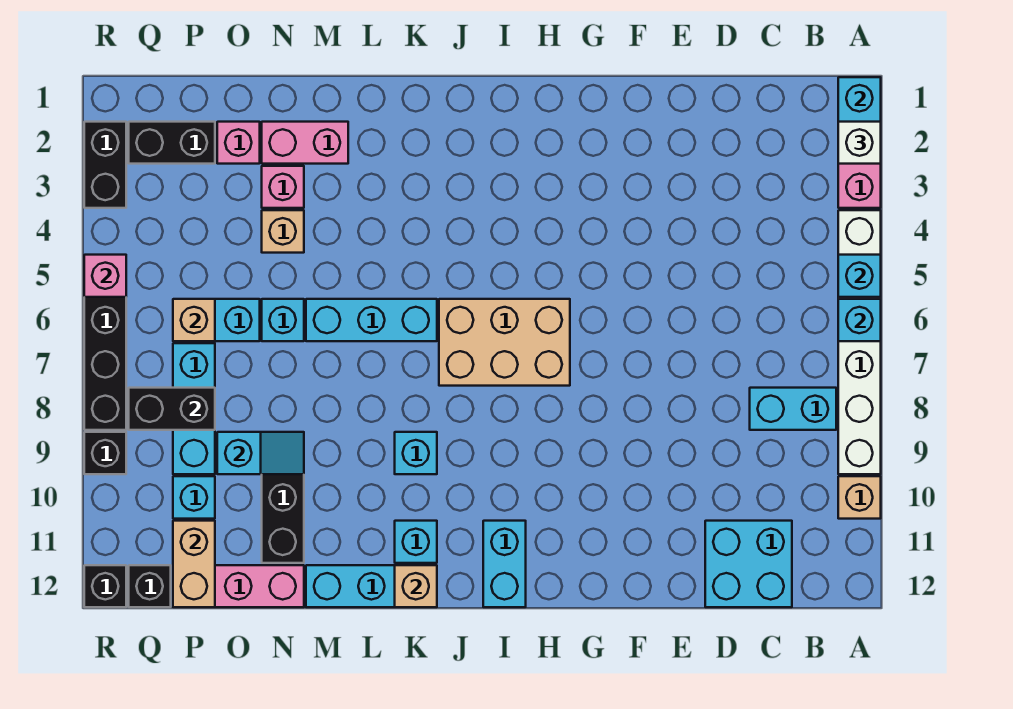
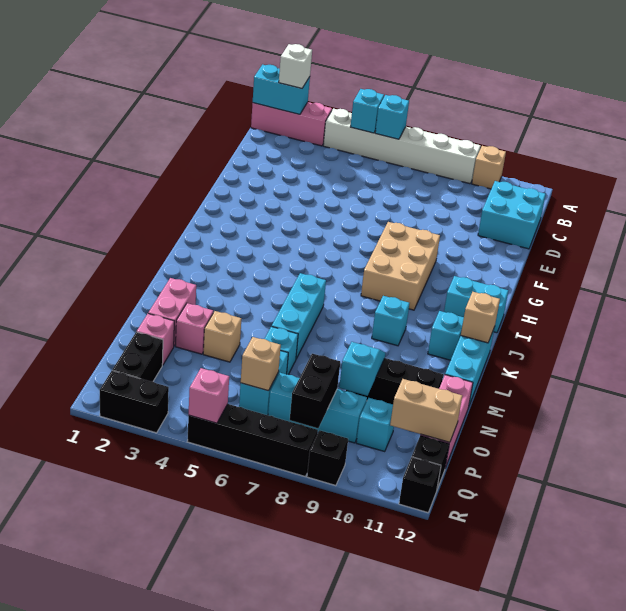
cyan brick B8:C8 level 1 -> none
tan brick H6:J7 level 1 -> tan brick G8:I9 level 1

